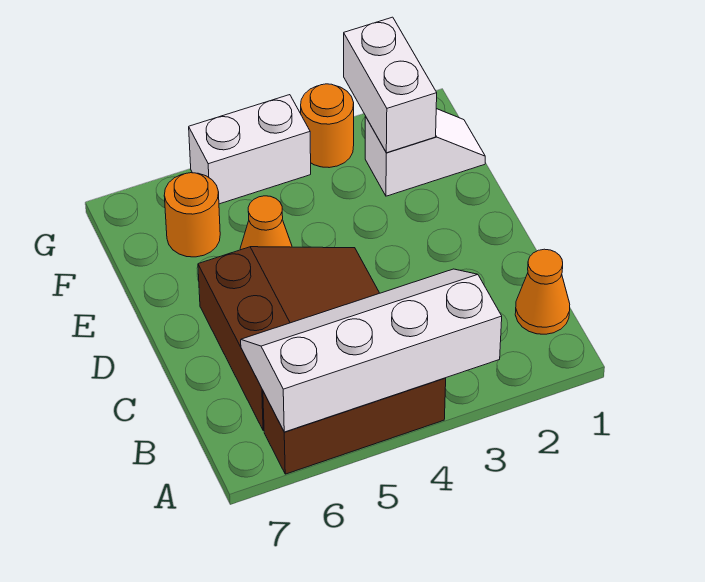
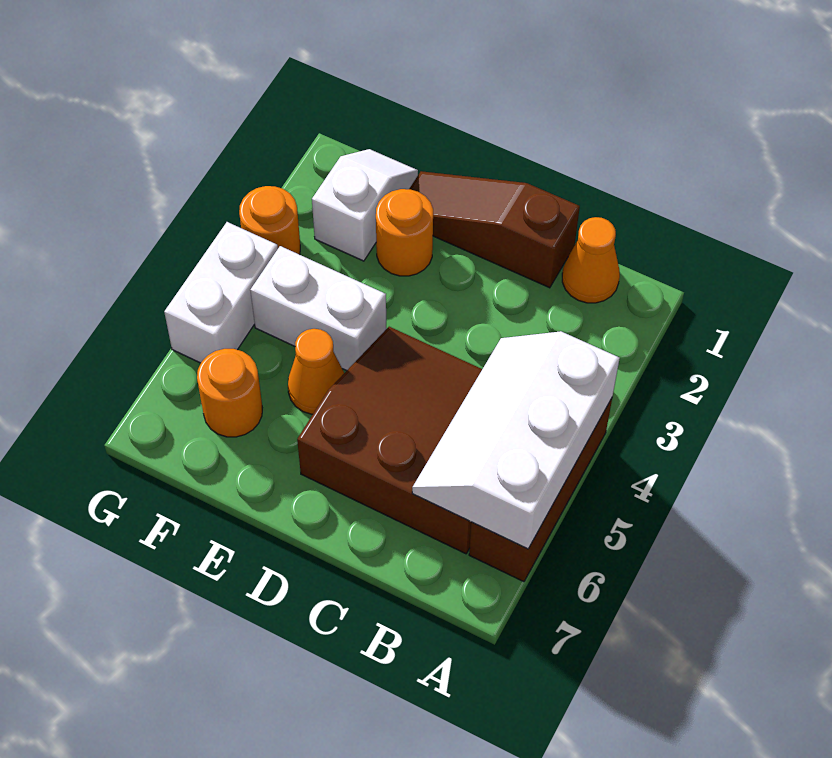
white slope A3:B6 level 2 top A -> white slope A4:B6 level 2 top A
none -> brown slope C1:E1 level 1 top C
none -> orange round brick E2 level 1
white brick F2:G2 level 2 -> white brick E4:F4 level 1

